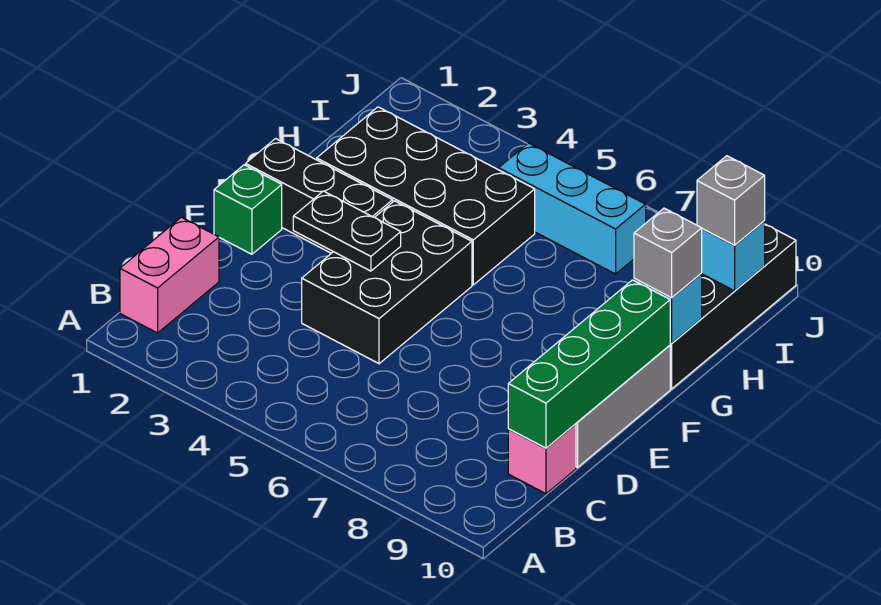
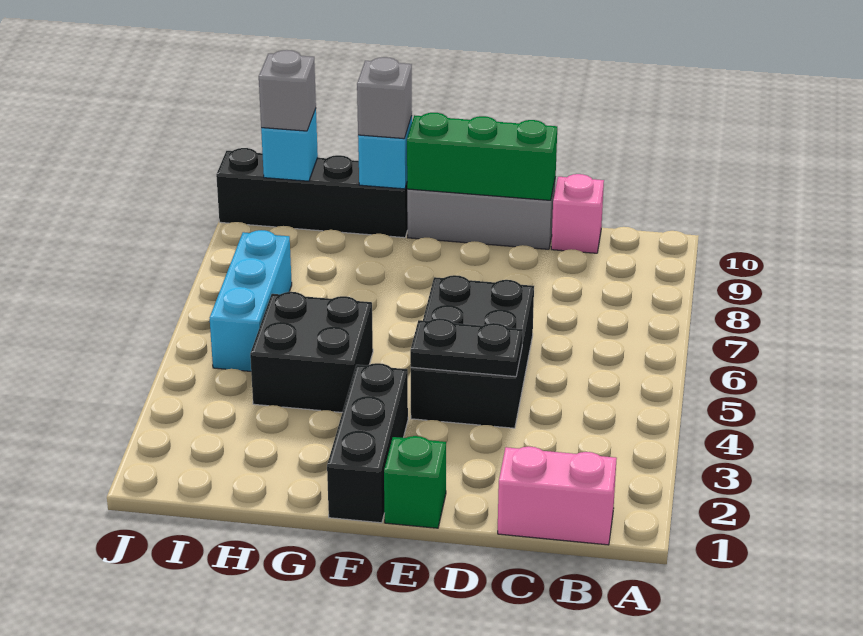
green brick C10:F10 level 2 -> green brick D10:F10 level 2
black brick D4:F5 level 1 -> black brick D4:E6 level 1
black plate E3:E4 level 2 -> black plate D4:E4 level 2
black brick G2:H5 level 1 -> black brick G4:H5 level 1

